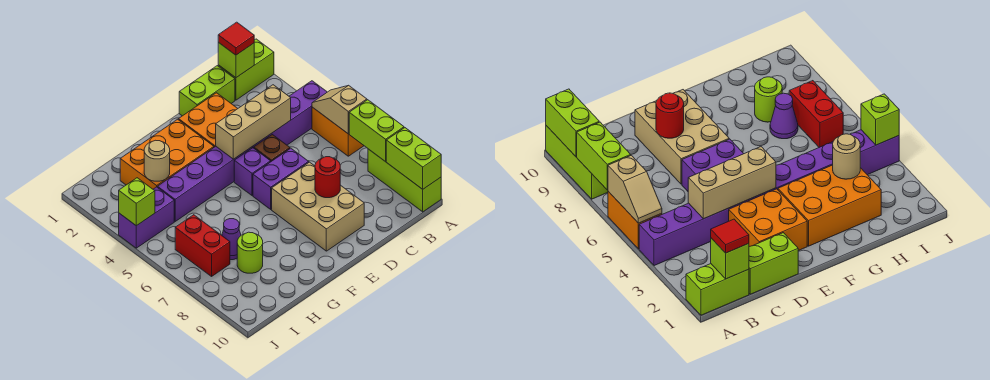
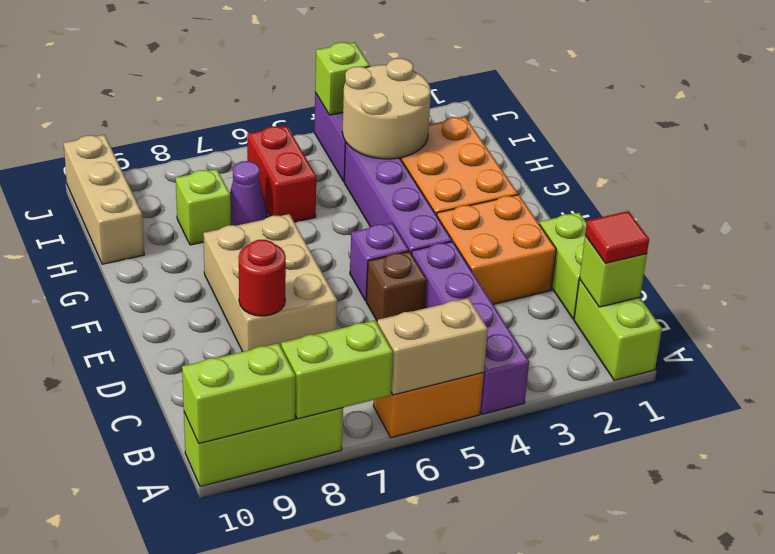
tan slope A5:A6 level 2 top 6 -> tan brick A5:A6 level 2
tan brick C4:E4 level 2 -> tan brick H10:J10 level 1
purple brick D6:E6 level 1 -> none
tan brick D7:E9 level 1 -> tan brick D7:F8 level 1
tan round brick H3 level 2 -> tan round brick H3:I4 level 2
lime round brick H8 level 1 -> lime brick H8 level 1
red brick I6:I7 level 1 -> red brick H6:I6 level 1

